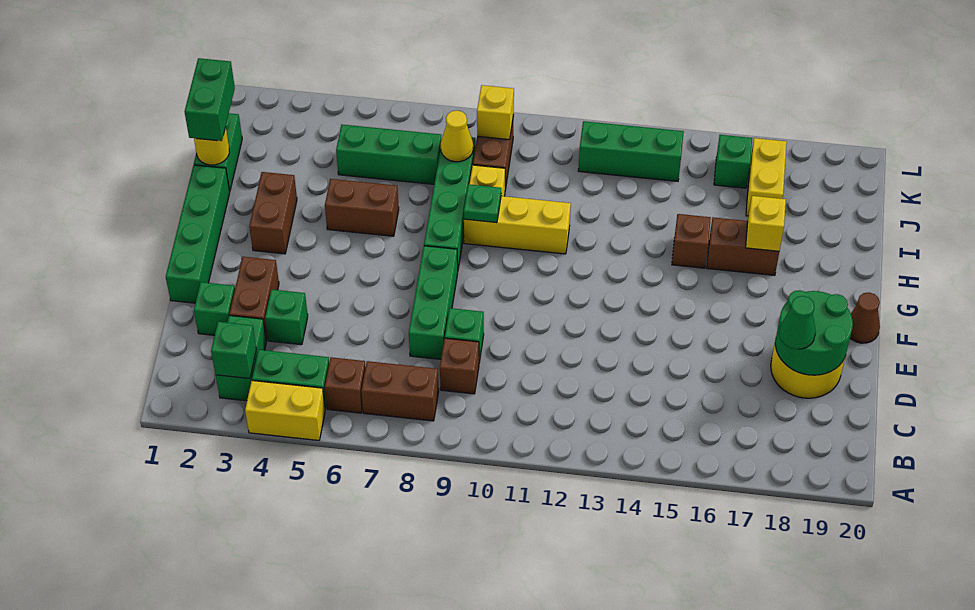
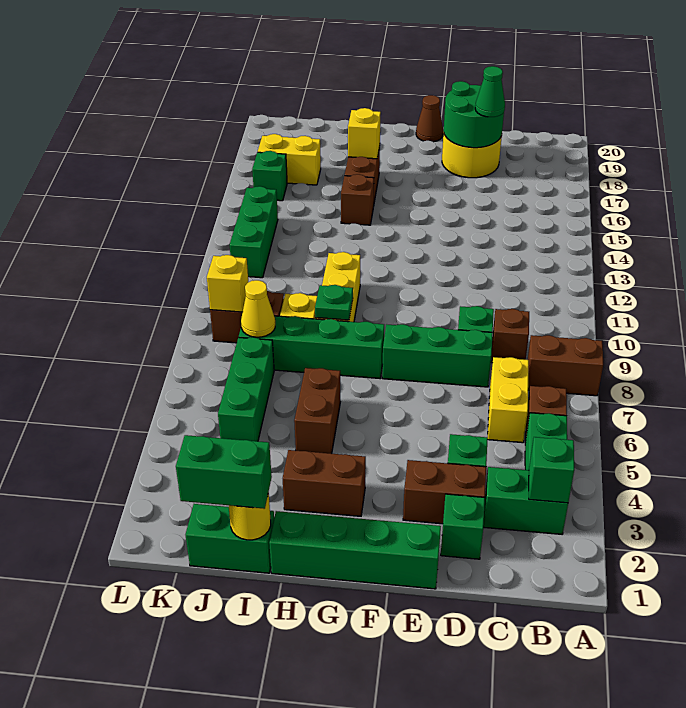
yellow brick A4:A5 level 1 -> yellow brick C6:C7 level 1
brown brick B7:B8 level 1 -> brown brick A8:B8 level 1

